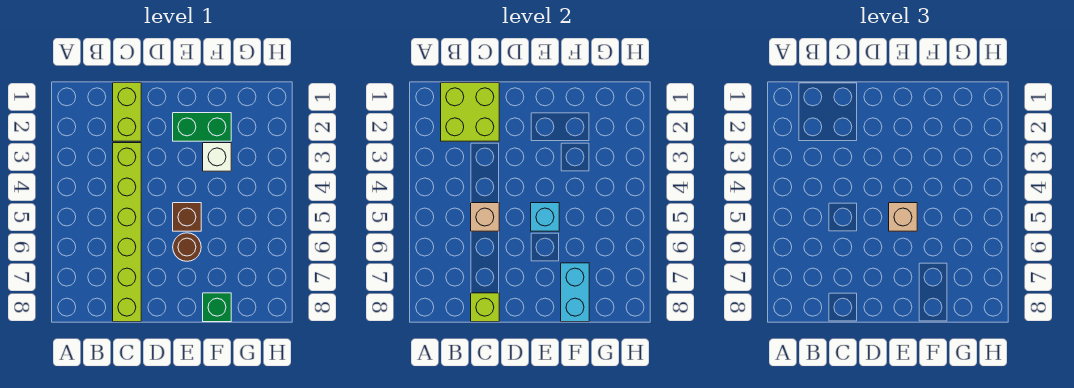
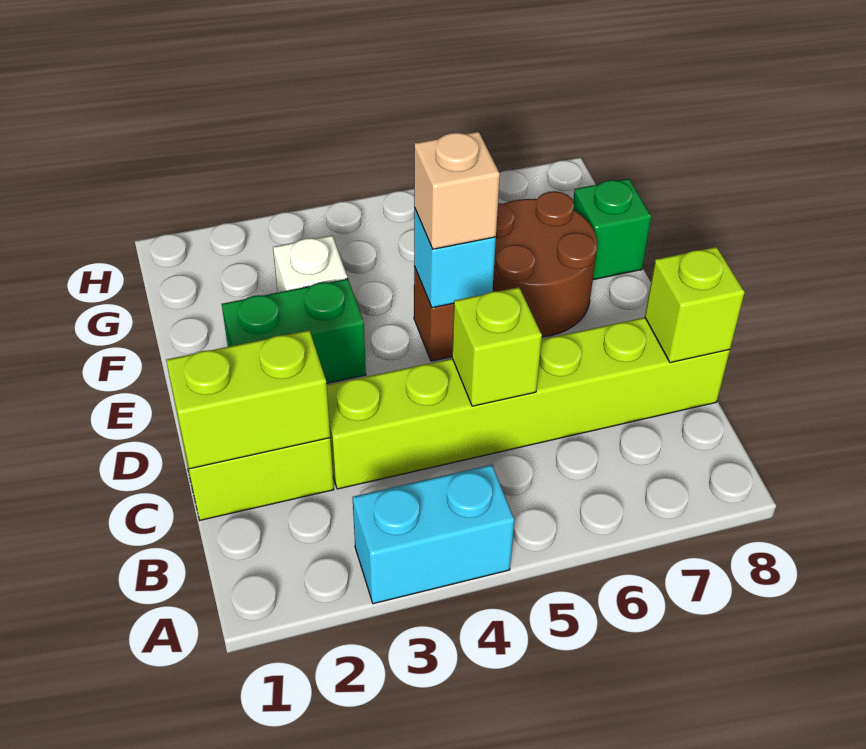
lime brick B1:C2 level 2 -> lime brick C1:C2 level 2
tan brick C5 level 2 -> lime brick C5 level 2
green brick E2:F2 level 1 -> green brick E2:E3 level 1
brown round brick E6 level 1 -> brown round brick E6:F7 level 1
cyan brick F7:F8 level 2 -> cyan brick A3:A4 level 1

